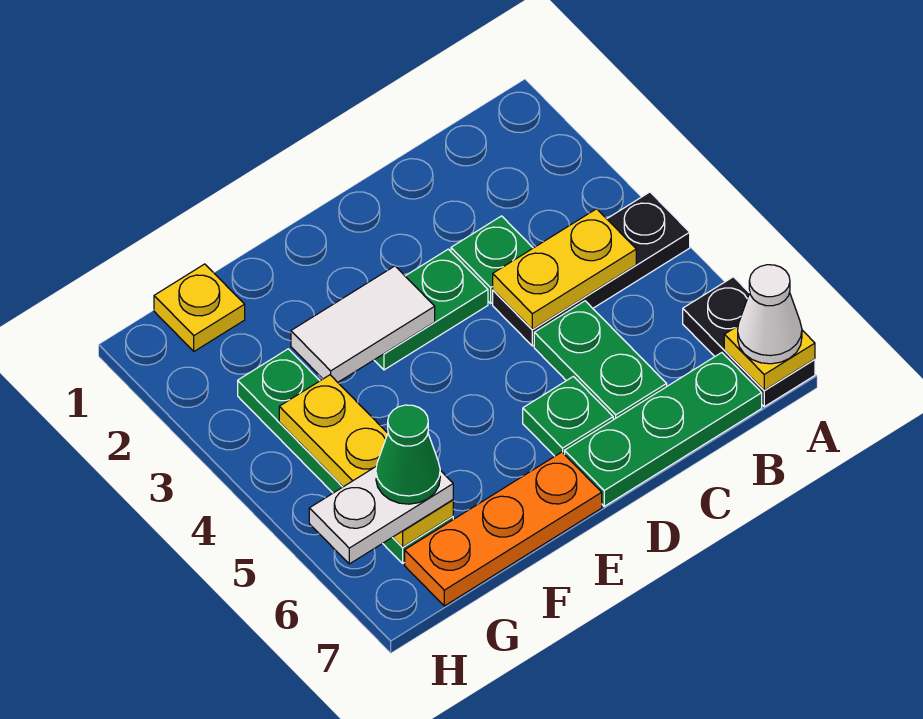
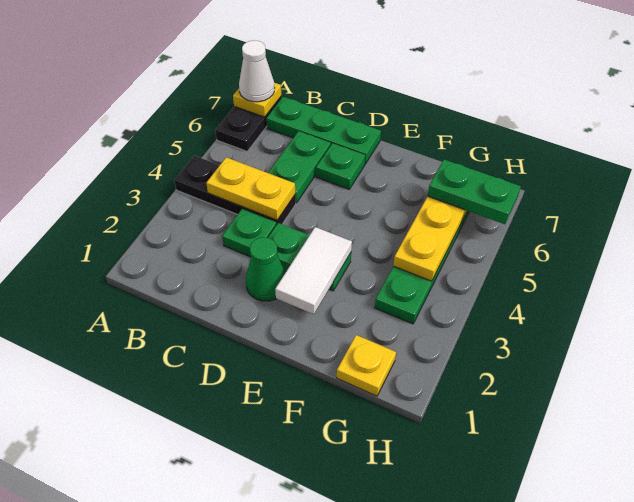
white tile E3:F3 level 2 -> white tile E2:E3 level 2
orange plate E7:G7 level 1 -> none
white plate G6:H6 level 3 -> green plate G6:H6 level 3
green cone G6 level 4 -> green cone D2 level 1

